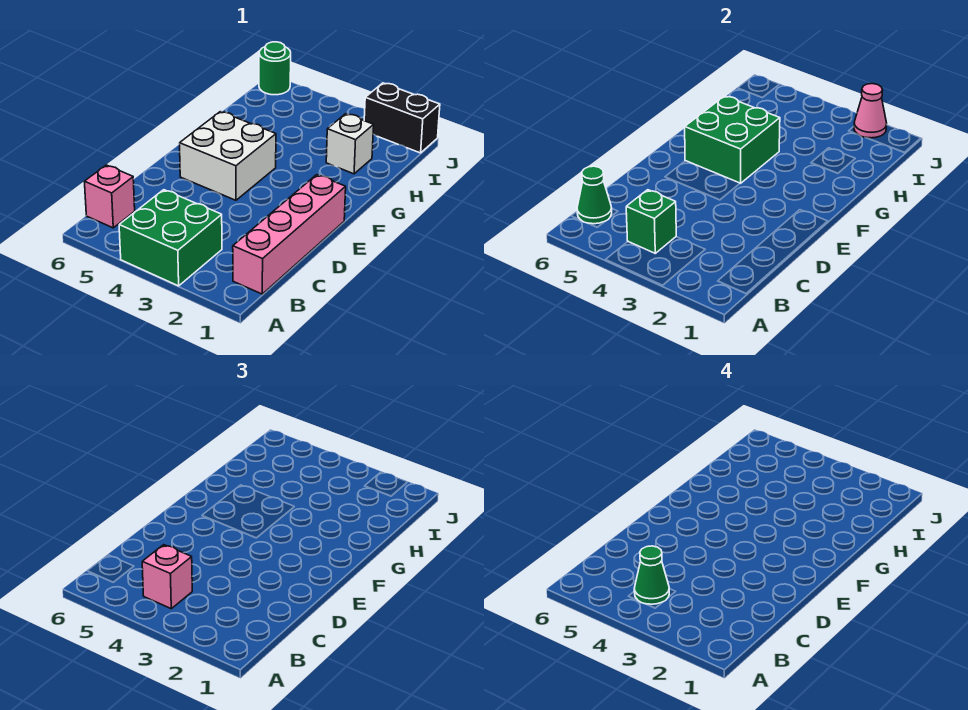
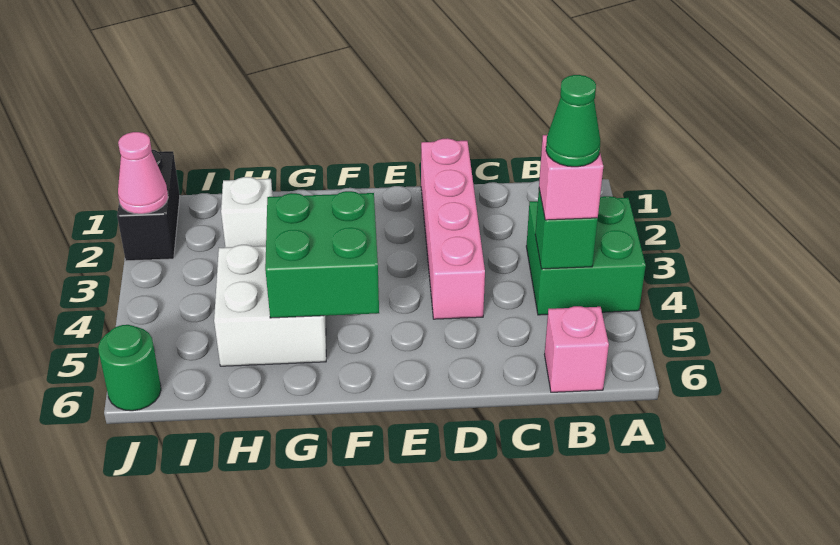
pink brick B1:E1 level 1 -> pink brick D1:D4 level 1
green cone B6 level 2 -> none
white brick E4:F5 level 1 -> white brick G4:H5 level 1

